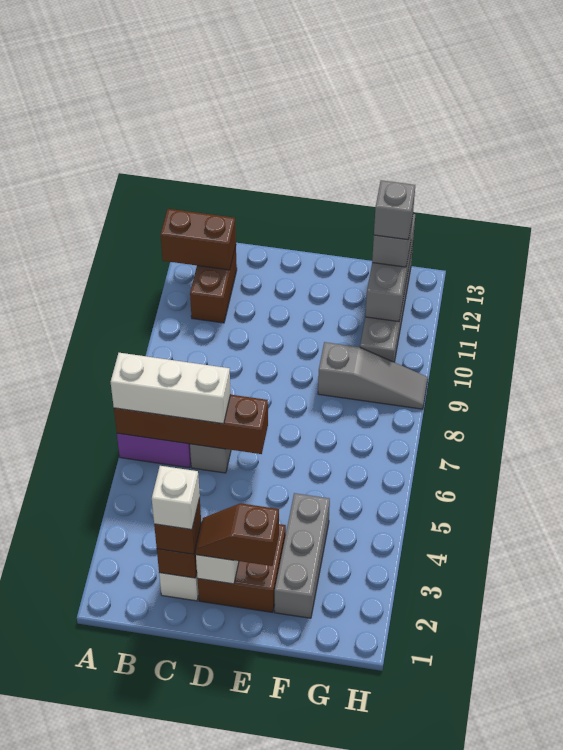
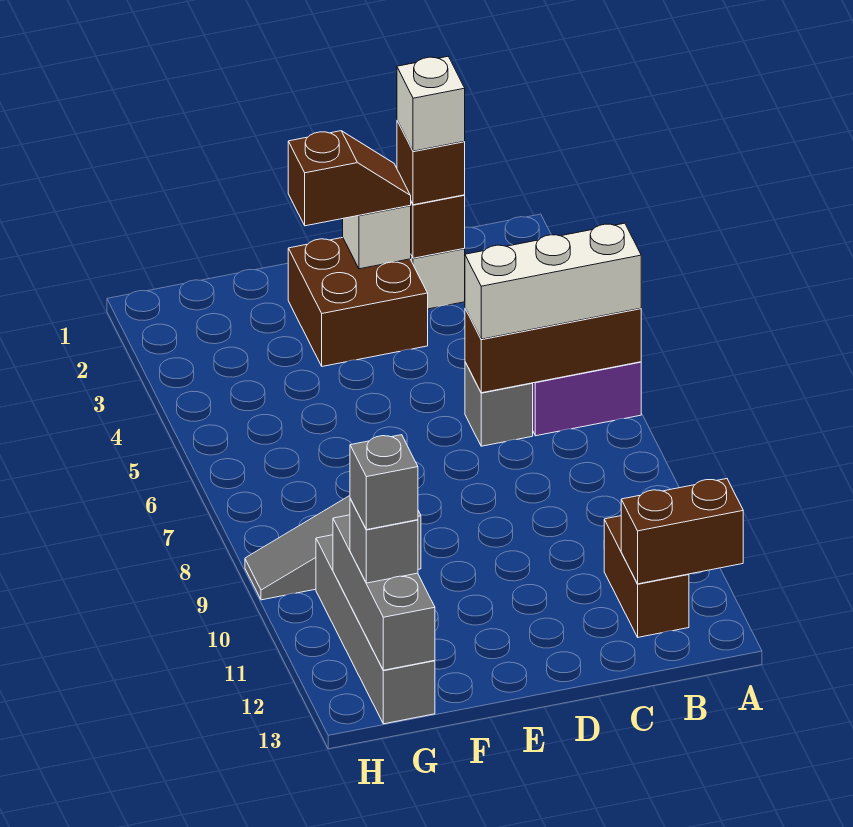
brown brick A6:D6 level 2 -> brown brick A6:C6 level 2
grey brick F2:F4 level 1 -> none

